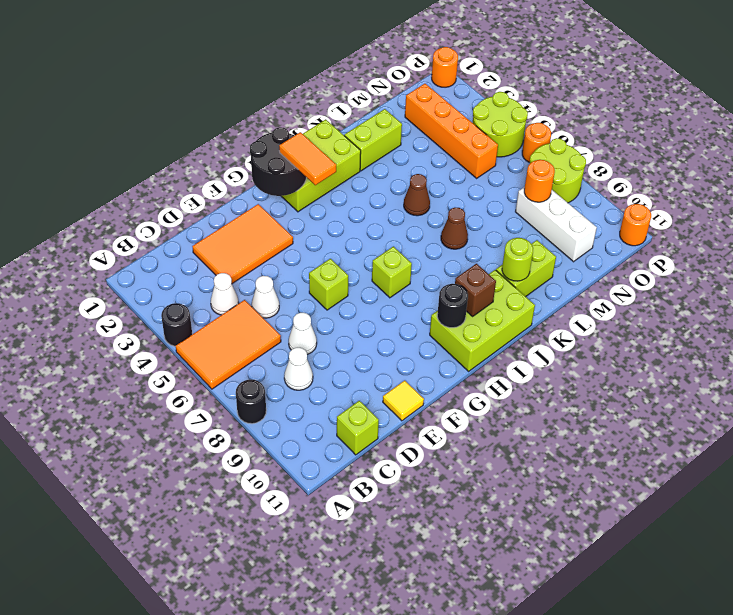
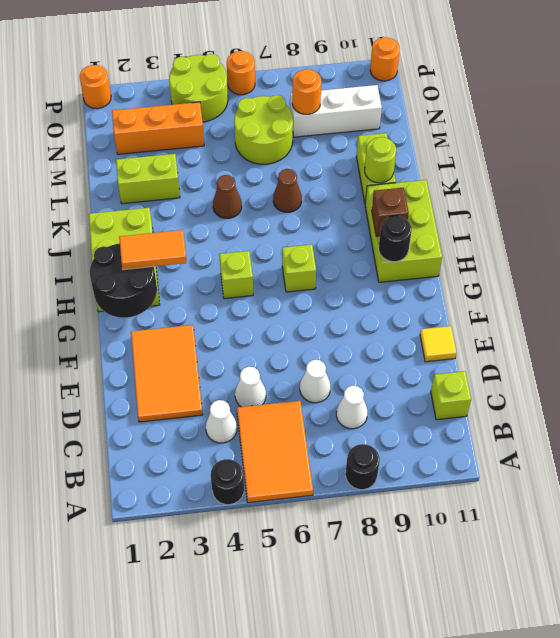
lime brick F6 level 1 -> lime brick H5 level 1
lime brick K2:L2 level 1 -> lime brick L2:L3 level 1
orange brick N2:N5 level 1 -> orange brick N2:N4 level 1
lime round brick O7:P8 level 1 -> lime round brick M6:N7 level 1

